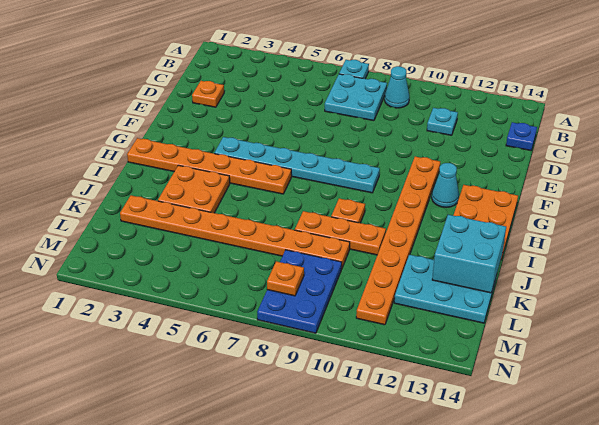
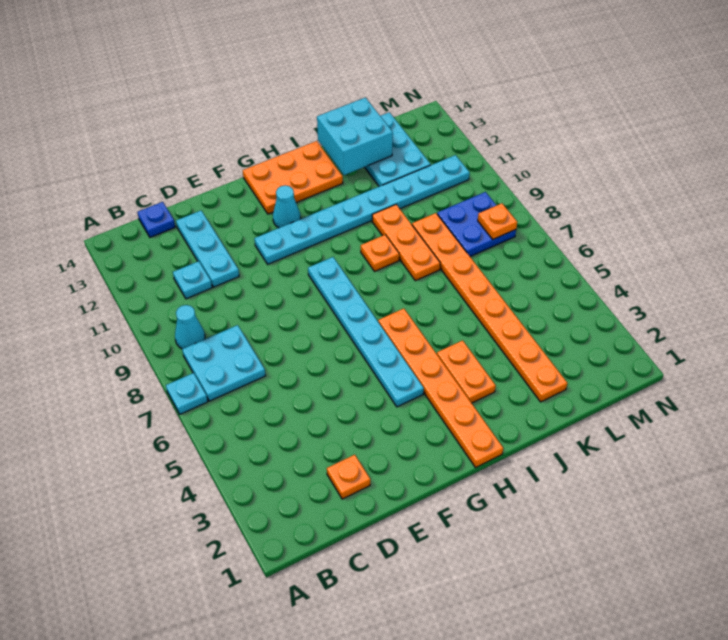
none -> cyan plate D11:D13 level 1
orange plate F11:M11 level 1 -> cyan plate F11:M11 level 1
orange plate I3:J4 level 1 -> orange plate I3:I4 level 1
blue plate L8:N9 level 1 -> blue plate L8:M9 level 1

